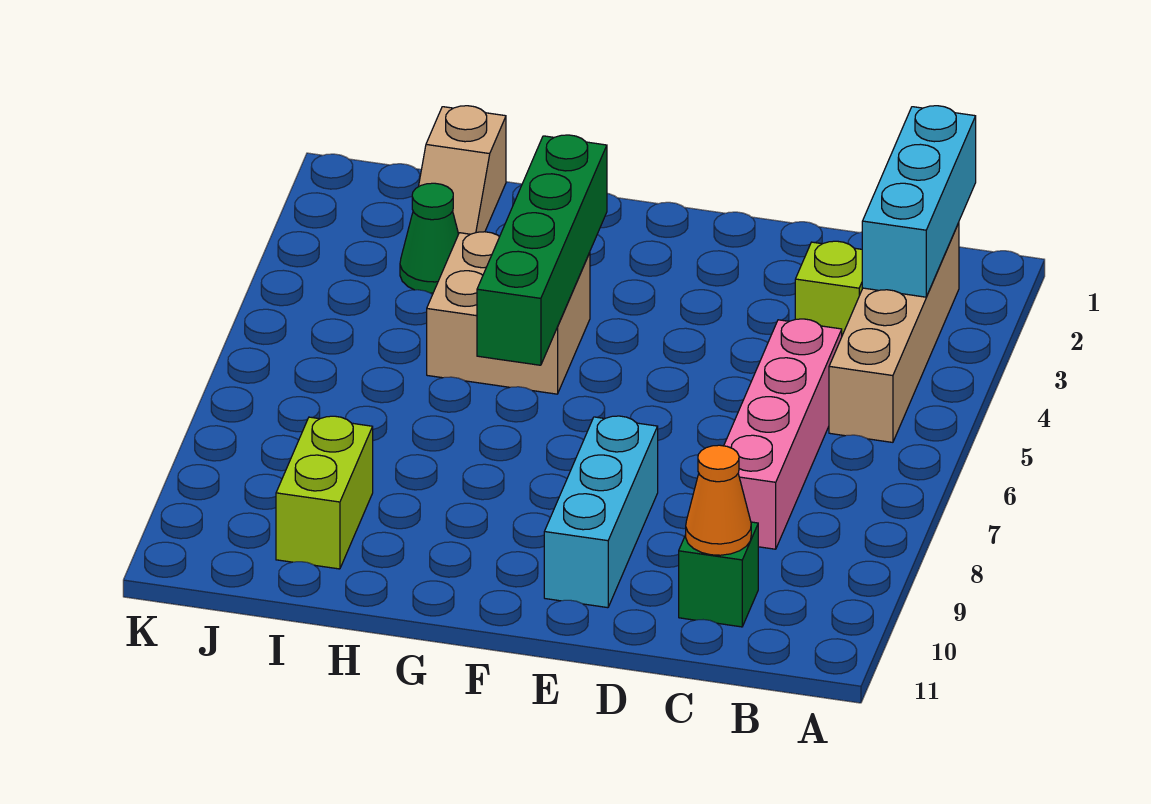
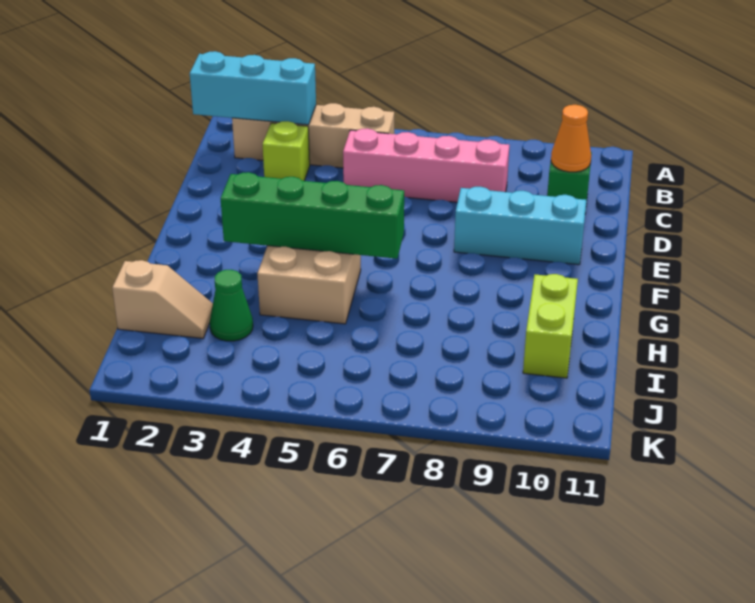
lime brick I9:I10 level 1 -> lime brick H10:I10 level 1

